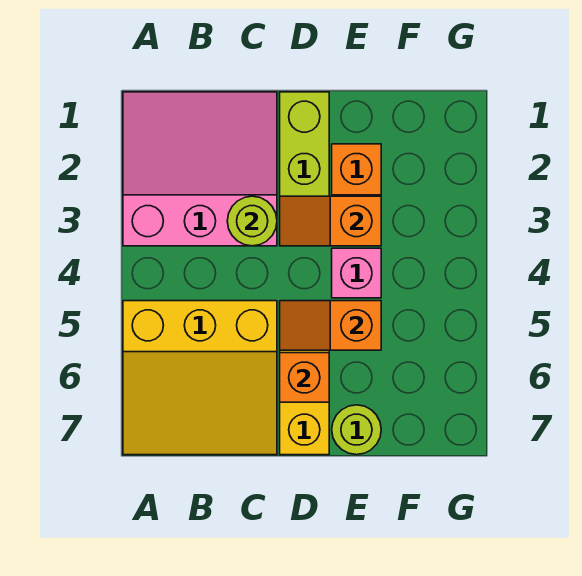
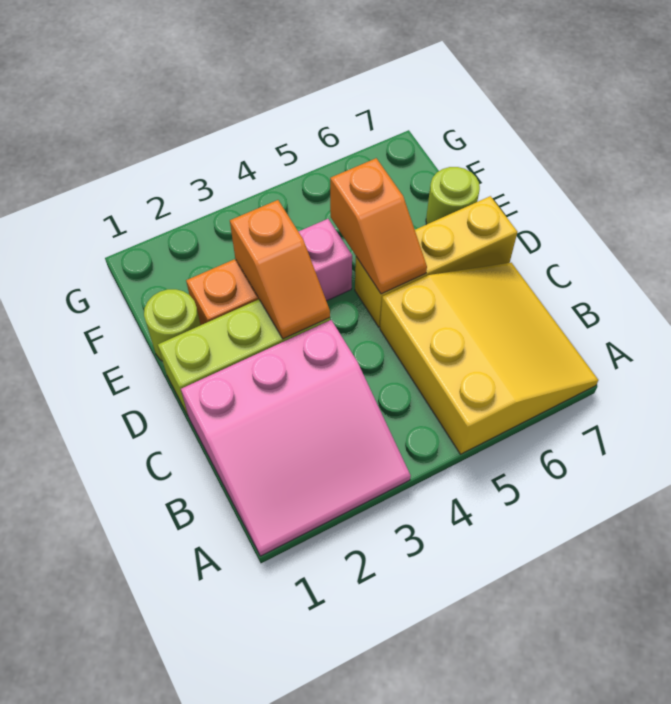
pink slope A1:C3 level 1 top 3 -> pink slope A1:C3 level 1 top C
lime round brick C3 level 2 -> lime round brick E1 level 1
orange brick D6 level 2 -> none

